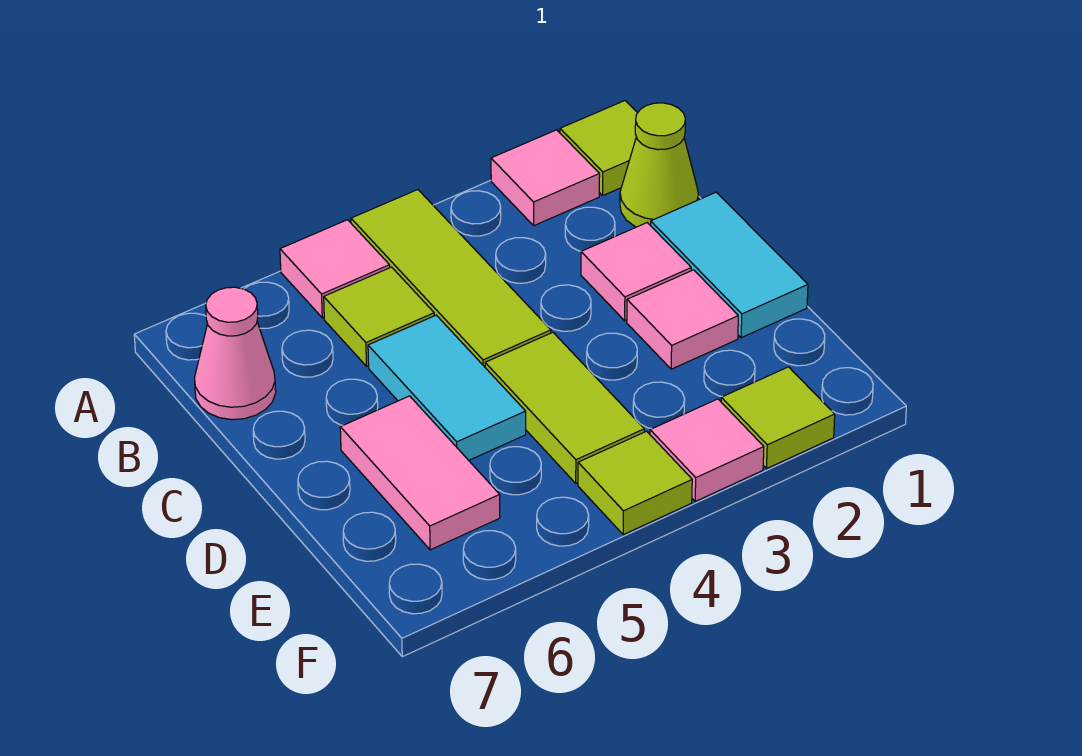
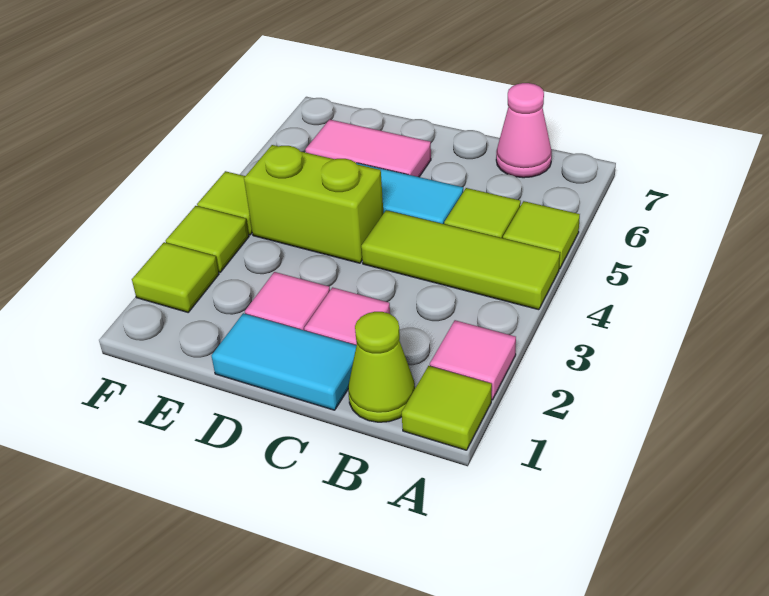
pink tile A5 level 1 -> lime tile A5 level 1
lime tile D4:E4 level 1 -> lime brick D4:E4 level 1
pink tile F3 level 1 -> lime tile F3 level 1

